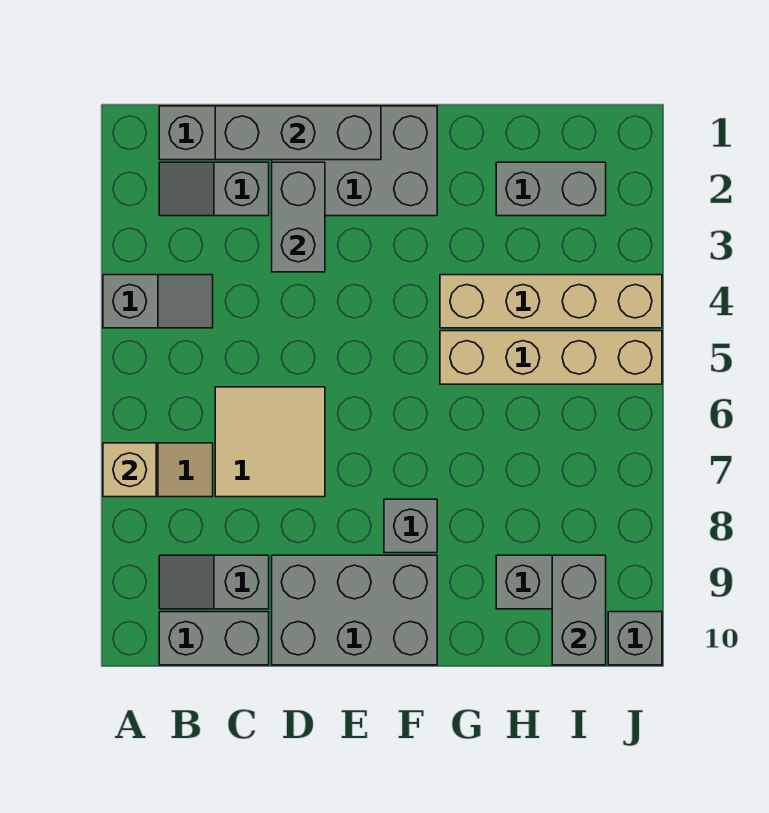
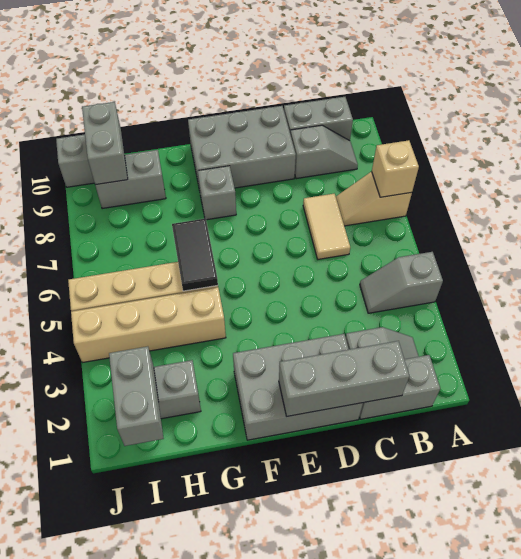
tan tile C6:D7 level 1 -> tan tile C6:C7 level 1
grey brick D2:D3 level 2 -> grey brick I1:I2 level 2
none -> black tile G5:G6 level 2

